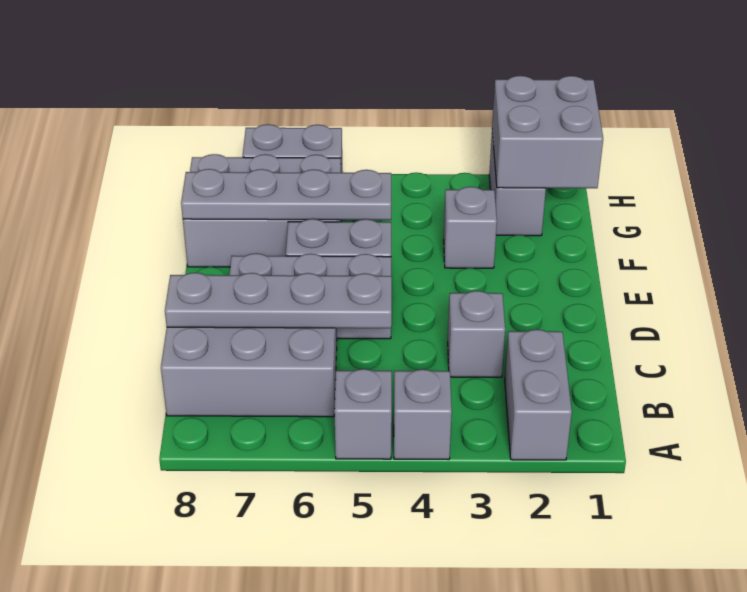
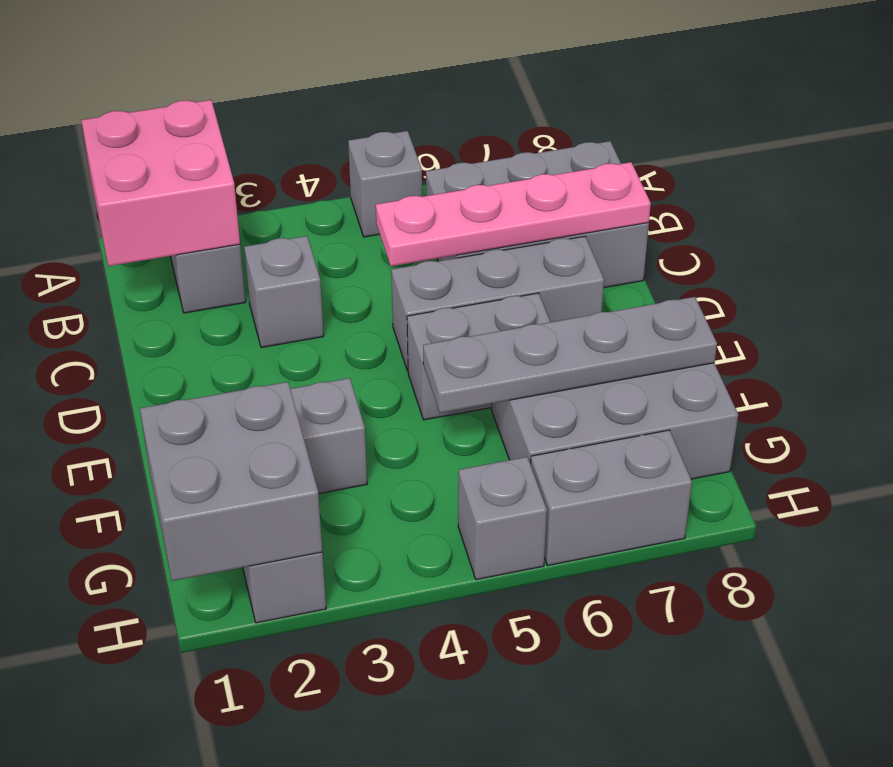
none -> pink brick A1:B2 level 2
grey brick A4 level 1 -> grey brick H5 level 1
grey plate C5:C8 level 2 -> pink plate C5:C8 level 2

